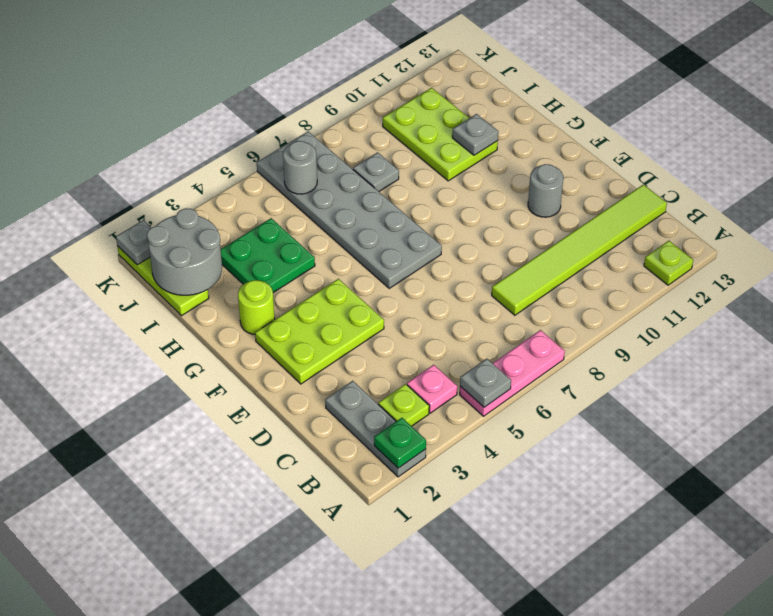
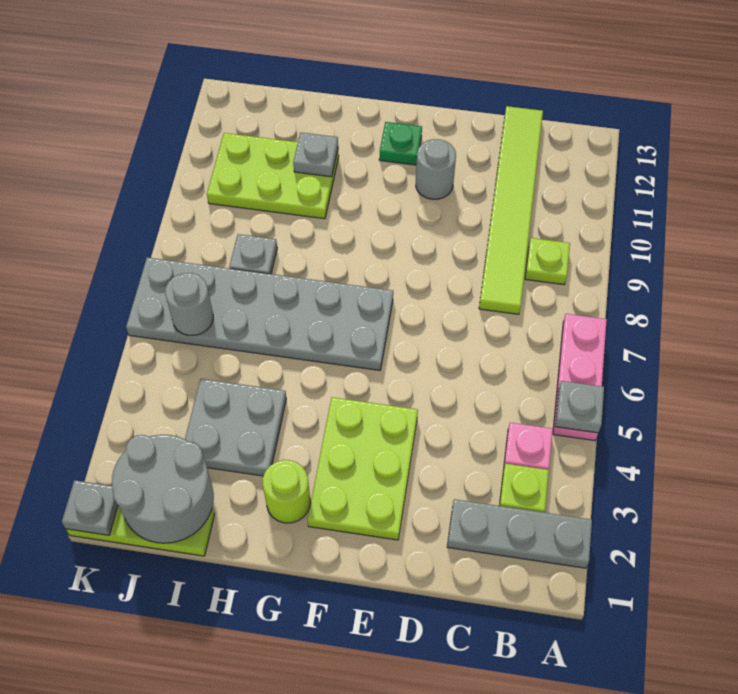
green plate A2 level 2 -> green plate F12 level 1
lime plate A12 level 1 -> lime plate B9 level 1
green plate H3:I4 level 1 -> grey plate H3:I4 level 1

